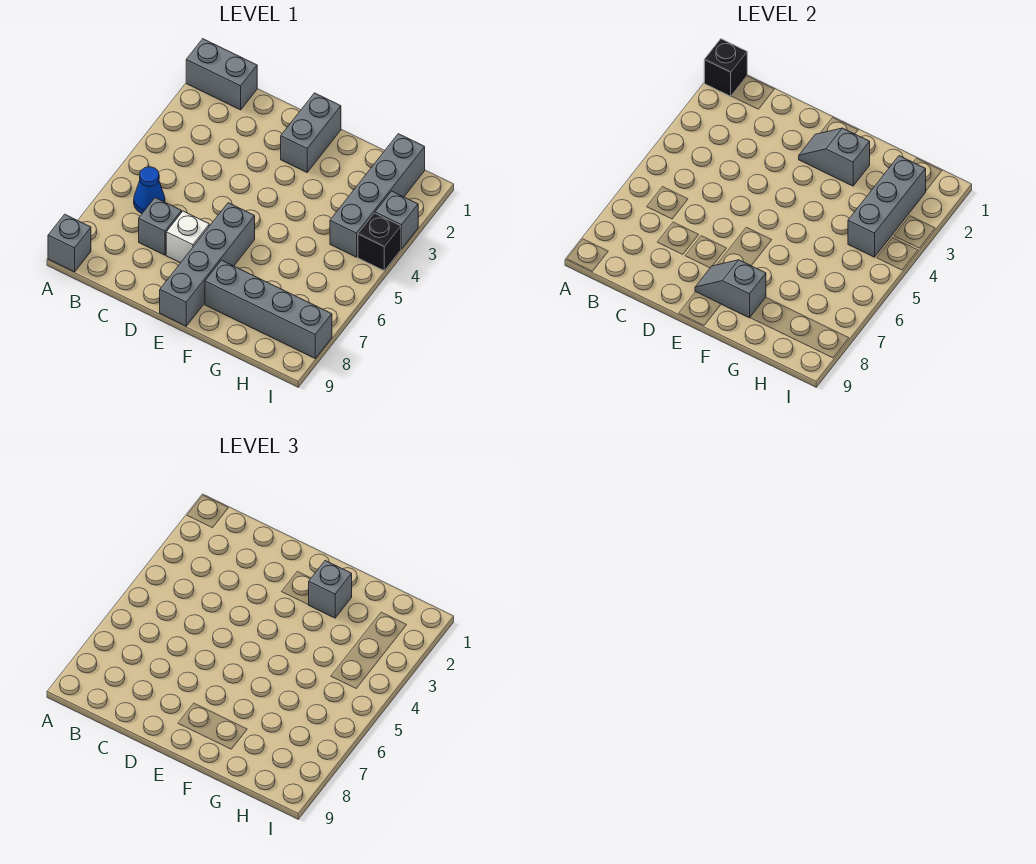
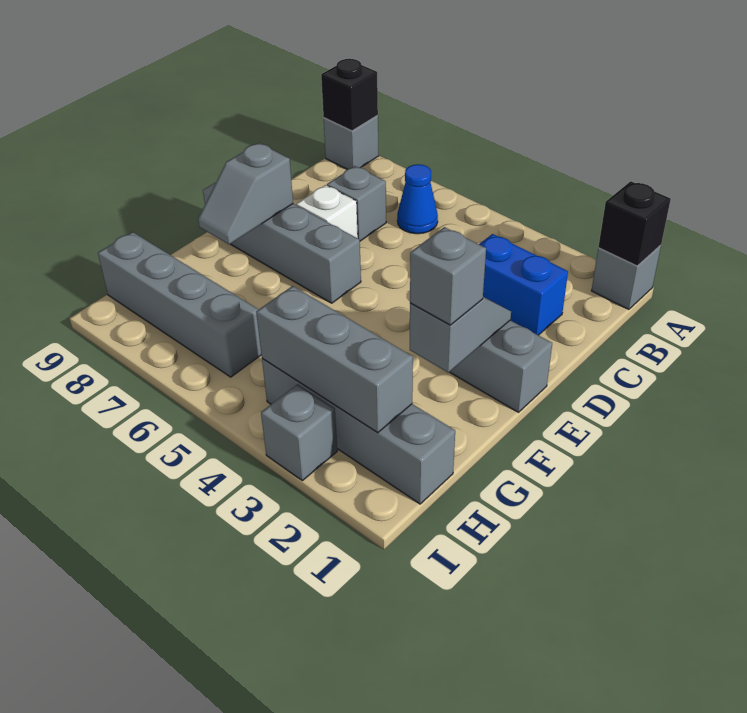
grey brick A1:B1 level 1 -> grey brick A1 level 1
none -> blue brick C2:C3 level 1
grey slope E8:F8 level 2 top F -> grey slope E8:F8 level 2 top E
grey brick F8:I8 level 1 -> grey brick H6:H9 level 1
black brick I4 level 1 -> black brick A9 level 2

